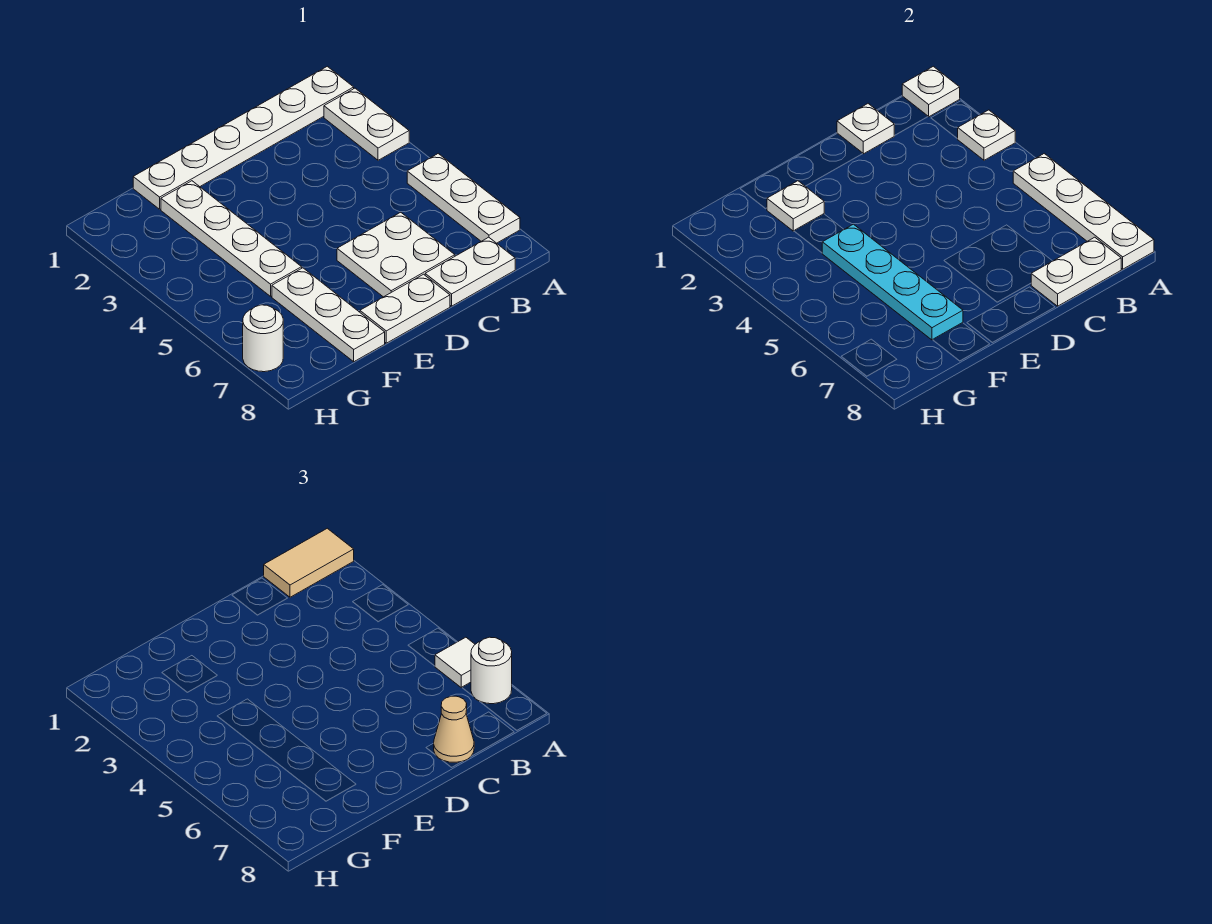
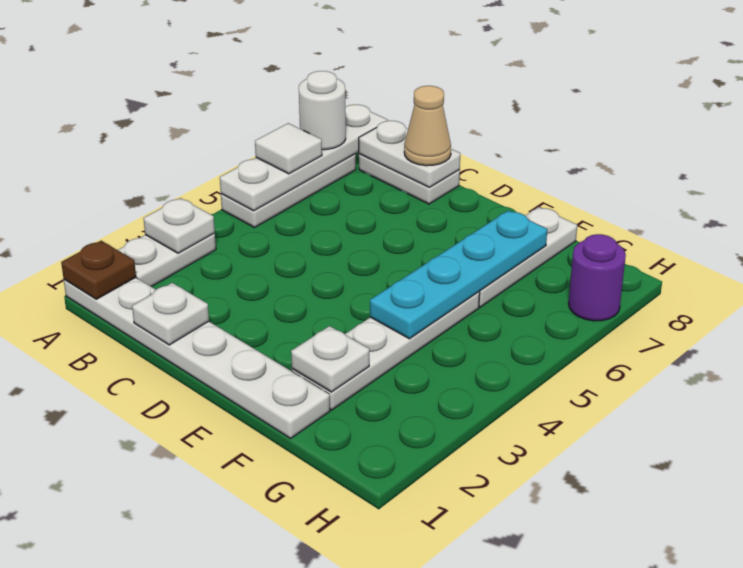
white plate A1 level 2 -> brown plate A1 level 2
tan tile A1:B1 level 3 -> none
white plate C6:D7 level 1 -> none
white plate D8:E8 level 1 -> none
white round brick H7 level 1 -> purple round brick H7 level 1

